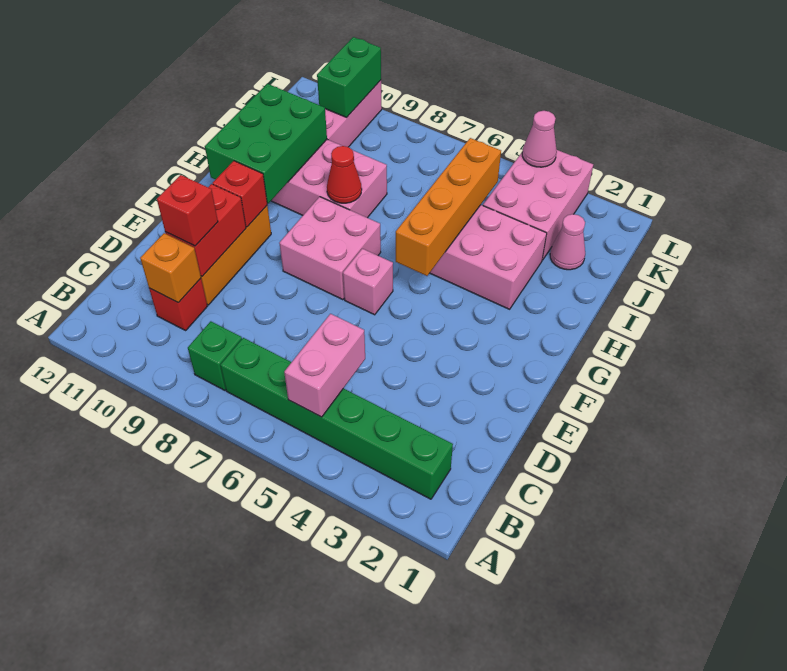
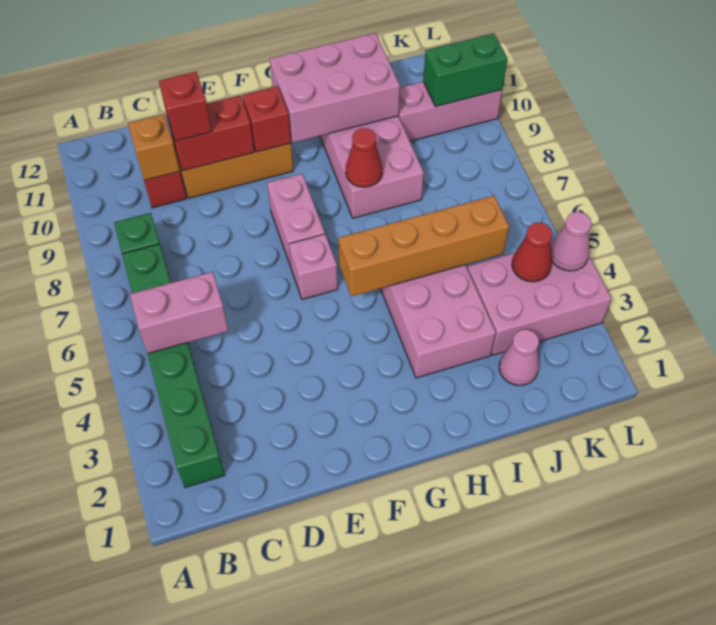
pink brick F7:G8 level 1 -> pink brick F7:F8 level 1
green brick G10:I11 level 2 -> pink brick G10:I11 level 2
none -> red cone K4 level 2

